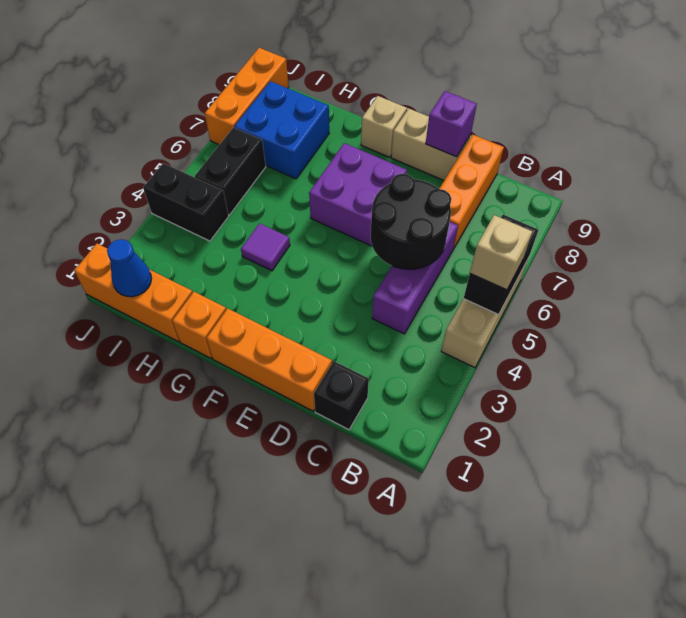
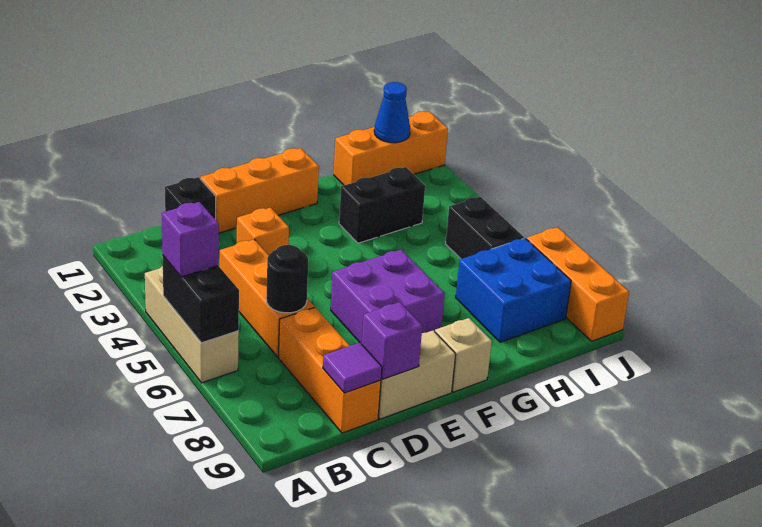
tan brick A5 level 3 -> purple brick A5 level 3
purple brick C4:C6 level 1 -> orange brick C4:C6 level 1
black round brick C5:D6 level 2 -> black round brick C6 level 2
orange brick G1 level 1 -> orange brick D3 level 1
purple tile G4 level 1 -> purple tile C9 level 2
black brick I4:J4 level 1 -> black brick G3:H3 level 1

